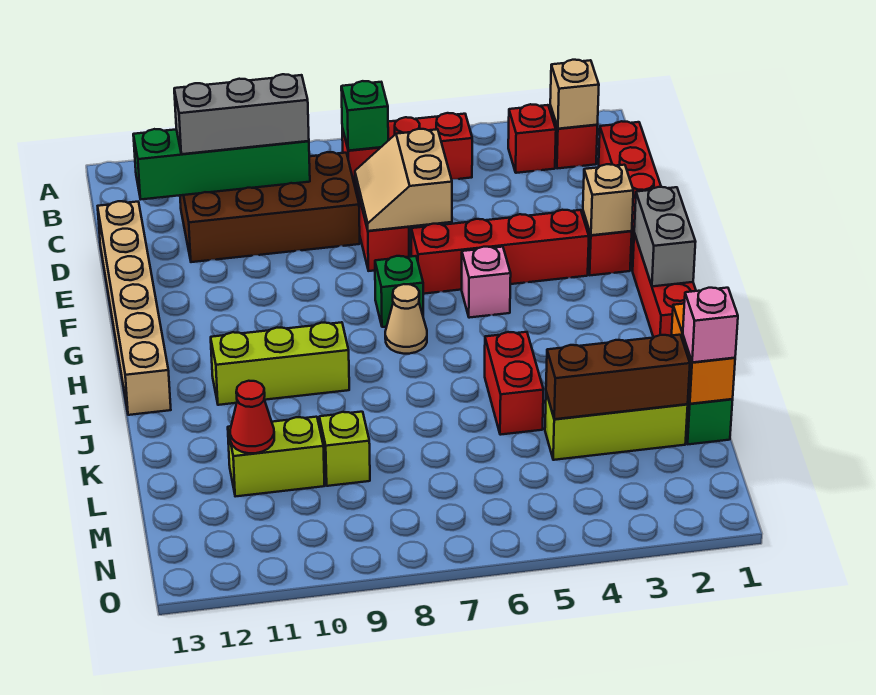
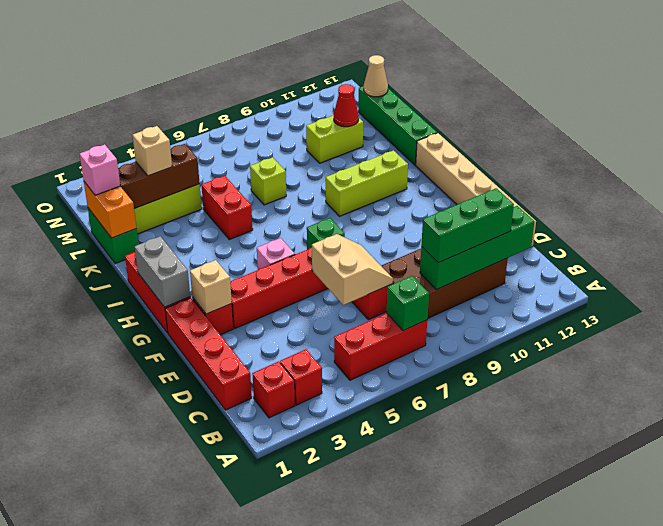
tan brick B2 level 2 -> tan brick L3 level 3
grey brick C9:C11 level 3 -> green brick C9:C11 level 3
tan cone H7 level 1 -> tan cone M13 level 2
none -> green brick J13:M13 level 1
lime brick L9 level 1 -> lime brick K7 level 1

